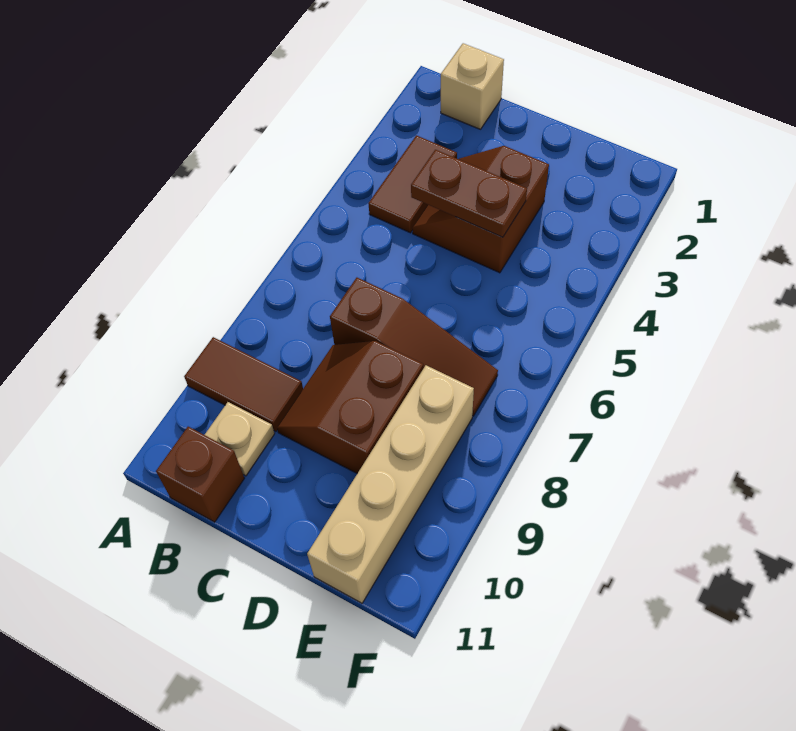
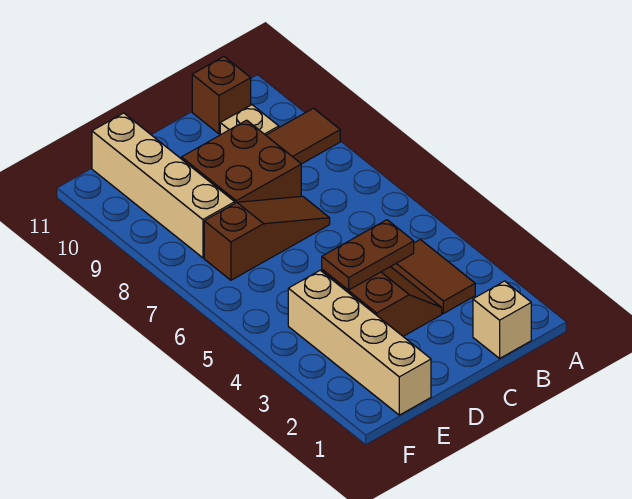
brown slope C7:E7 level 1 top C -> brown slope C7:E7 level 1 top E
brown slope C8:D9 level 1 top D -> brown brick C8:D9 level 1
none -> tan brick E1:E4 level 1

